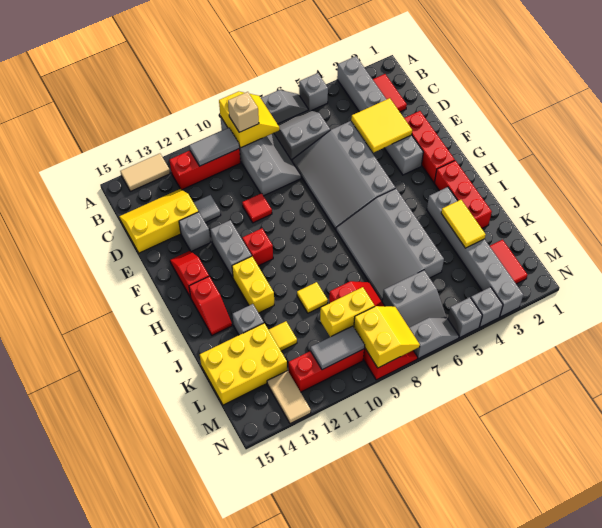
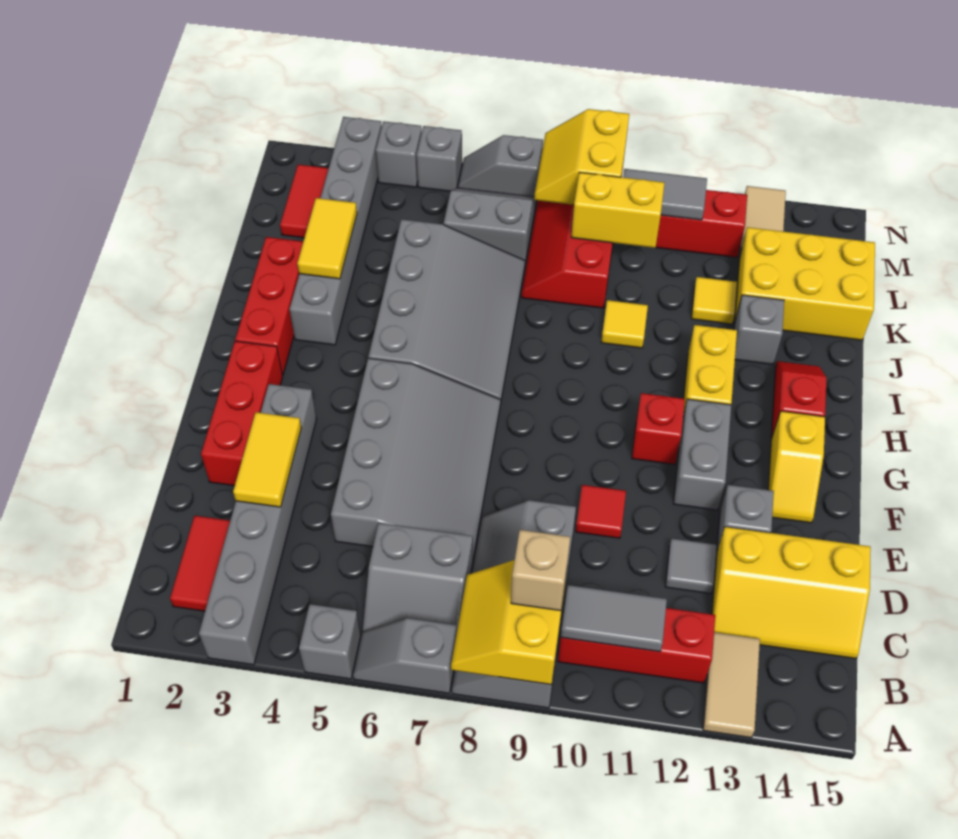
tan tile A13:A14 level 1 -> tan tile A13:B13 level 1
yellow tile D3:E4 level 2 -> yellow tile D3:E3 level 2
red slope F14:G14 level 1 top G -> yellow slope F14:G14 level 1 top G

